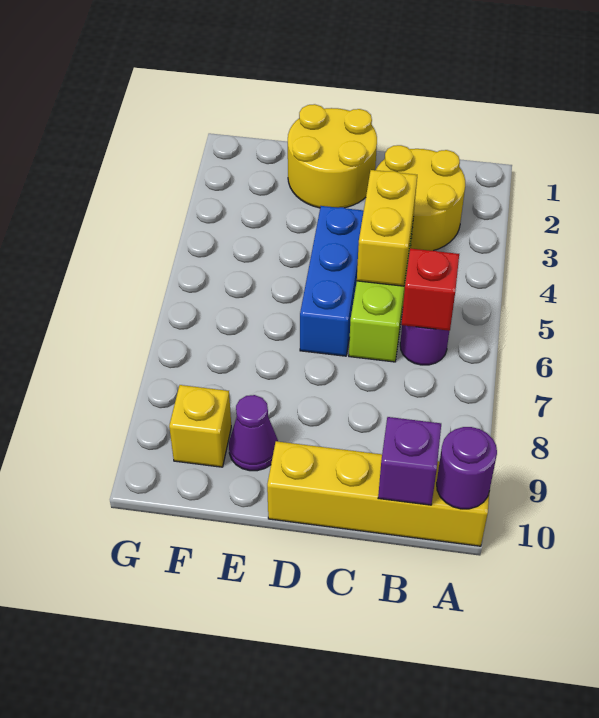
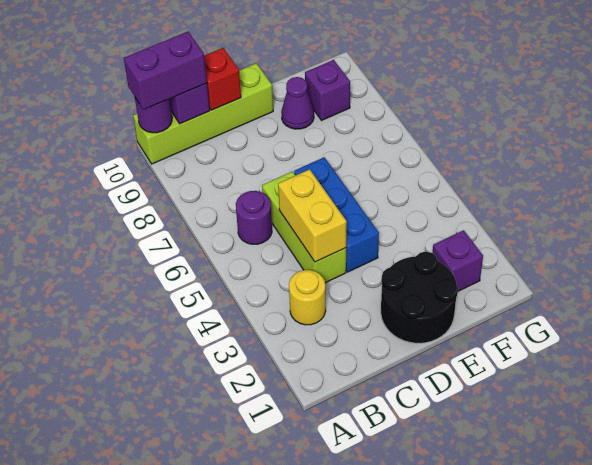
yellow brick A10:D10 level 1 -> lime brick A10:D10 level 1
none -> purple brick A10:B10 level 3
yellow round brick B2:C3 level 1 -> yellow round brick B3 level 1
red brick B6 level 2 -> red brick C10 level 2
yellow round brick D1:E2 level 1 -> black round brick D1:E2 level 1
none -> purple brick F2 level 1
yellow brick F9 level 1 -> purple brick F9 level 1

